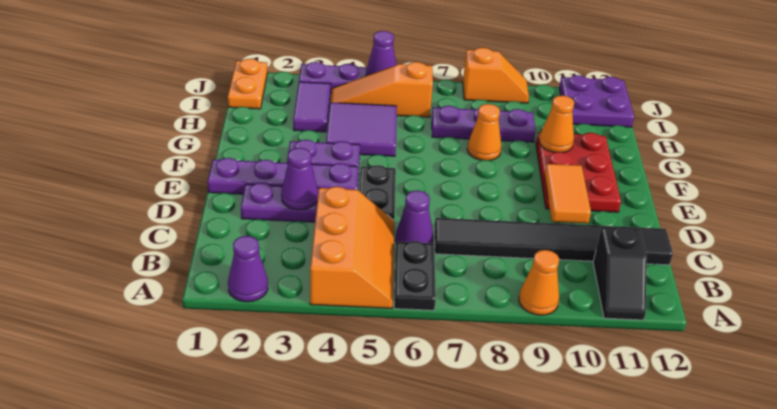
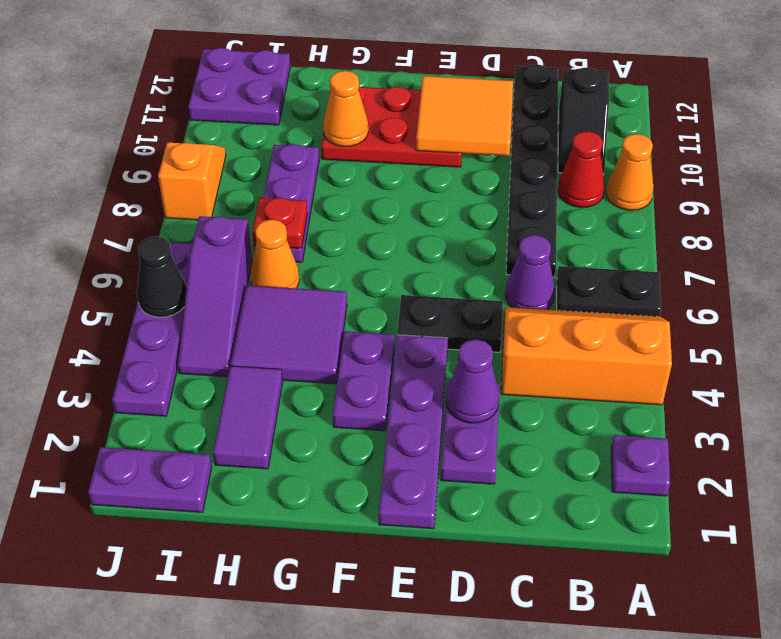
purple cone A2 level 1 -> purple plate A2 level 1
black slope A11:B11 level 1 top B -> black slope B10:B11 level 1 top 11
none -> red cone B9 level 1
black tile C7:C12 level 1 -> black plate C7:C12 level 1
orange tile D10:E10 level 2 -> orange tile D10:E11 level 2
orange cone G8 level 1 -> orange cone H6 level 1
purple tile H3:I3 level 1 -> purple tile H2:H3 level 1
none -> red plate H7 level 2
orange plate I1:J1 level 1 -> purple plate I1:J1 level 1
orange slope I4:I6 level 1 top 6 -> purple slope I4:I6 level 1 top 6
purple cone J5 level 2 -> black cone J5 level 2

